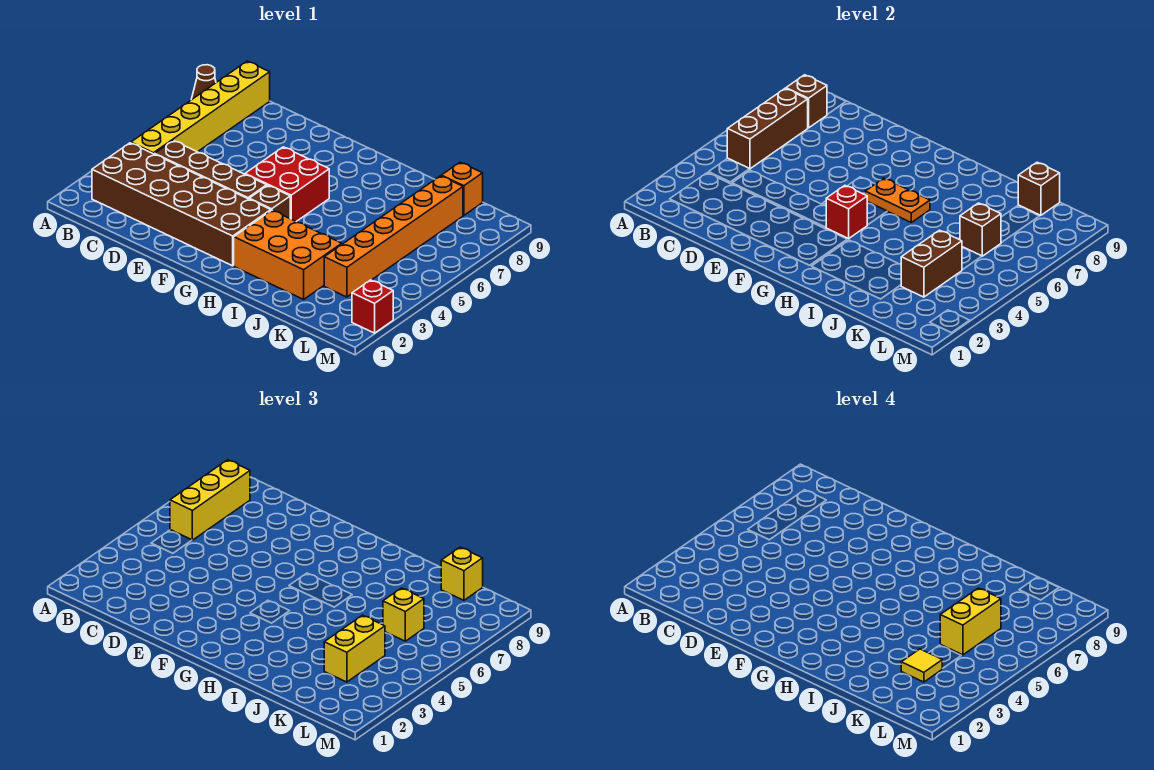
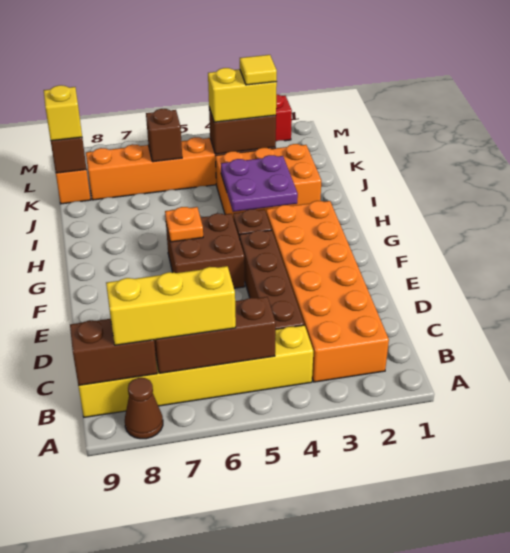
brown brick B2:G3 level 1 -> orange brick B2:G3 level 1
brown brick B8 level 2 -> brown brick B8:B9 level 2
red brick F5:G6 level 1 -> brown brick F5:G6 level 1
red brick G4 level 2 -> none
orange plate G6:H6 level 2 -> orange plate G6 level 2
orange brick H2:J3 level 1 -> orange brick I2:J4 level 1
none -> purple plate H3:I4 level 2
yellow brick K5:K6 level 4 -> none
yellow brick K6 level 3 -> none

